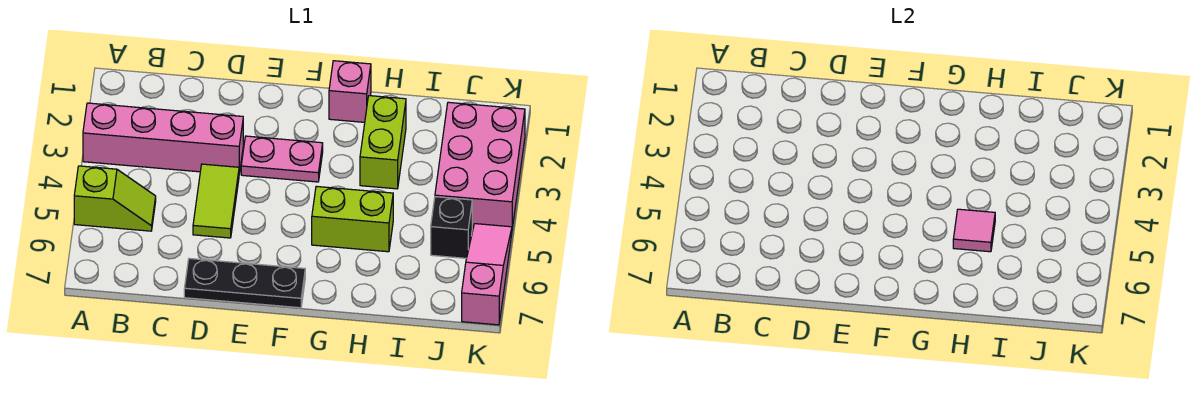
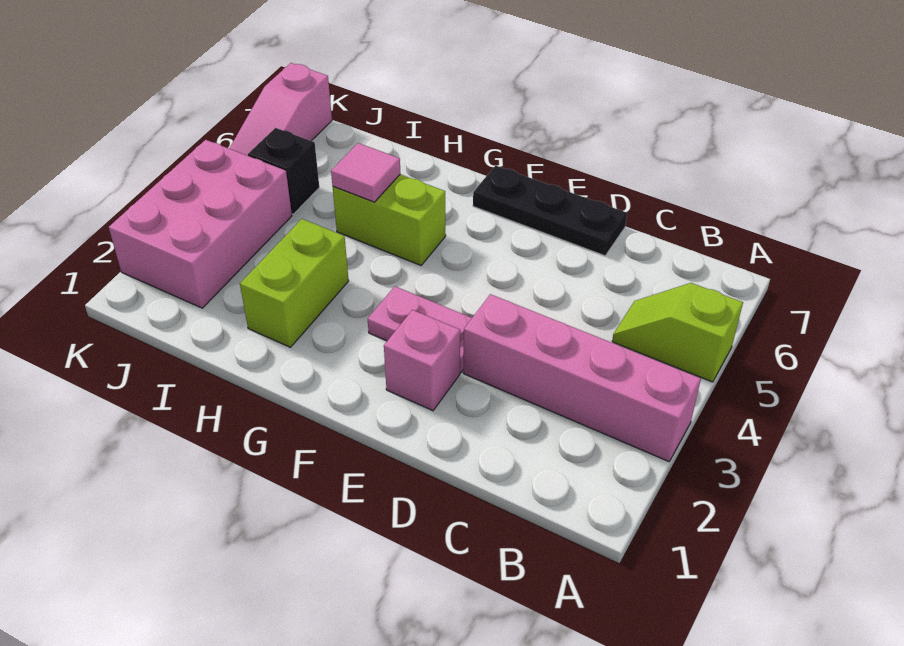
lime tile D4:D5 level 1 -> none
pink brick G1 level 1 -> pink brick E2 level 1

